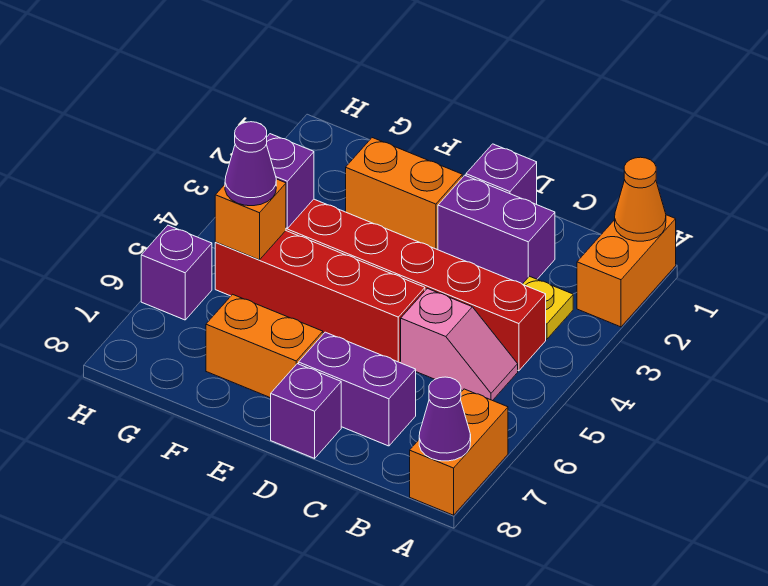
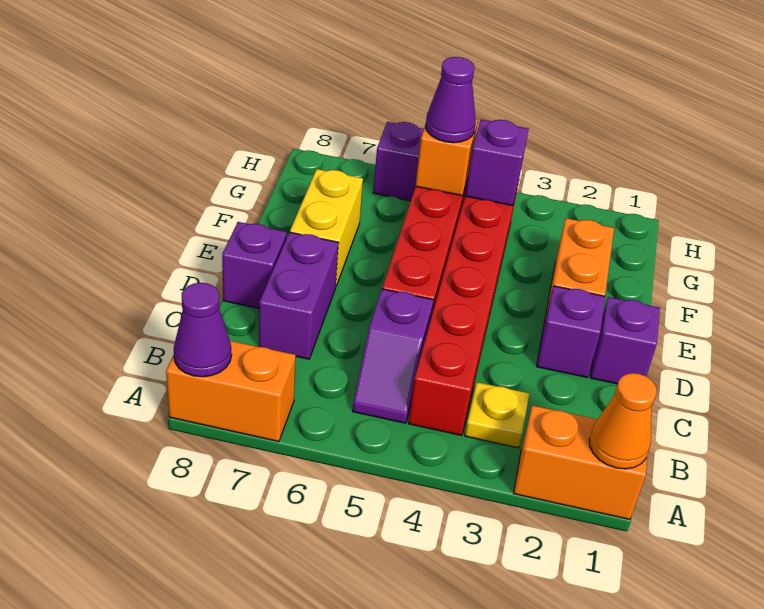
pink slope B5:C5 level 1 top C -> purple slope B5:C5 level 1 top C
purple brick C2:D2 level 1 -> purple brick D2 level 1
orange brick E7:F7 level 1 -> yellow brick E7:F7 level 1

